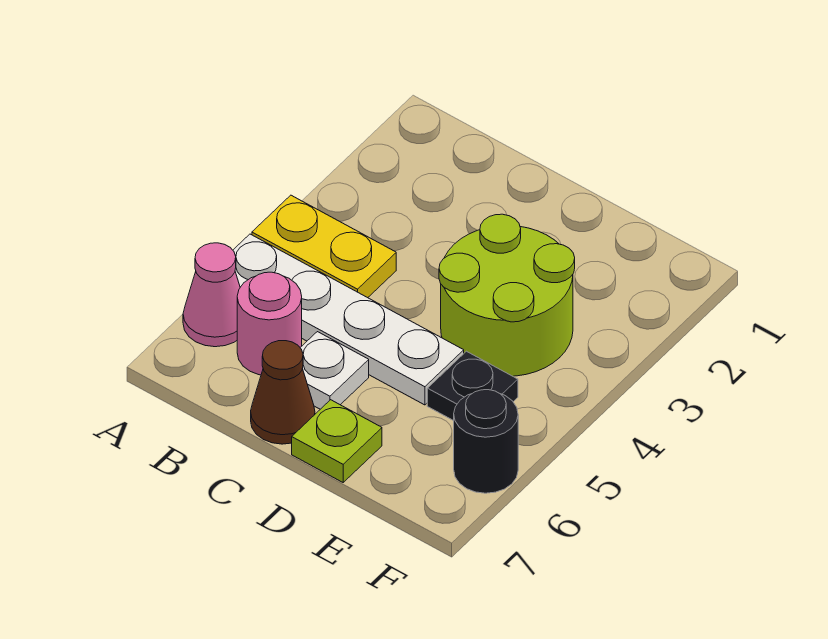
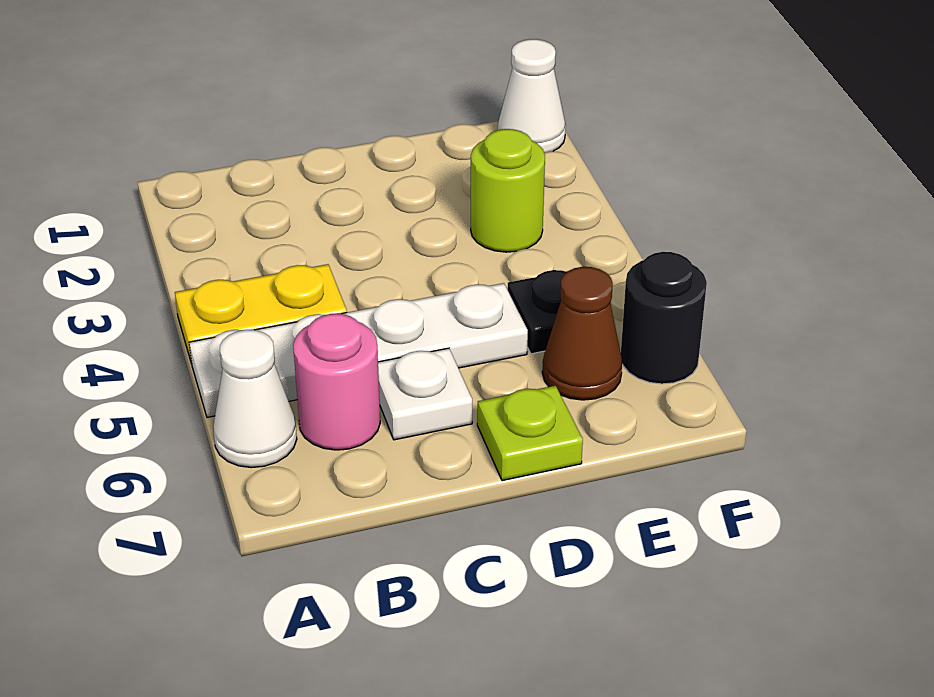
pink cone A6 level 1 -> white cone A6 level 1
brown cone C7 level 1 -> brown cone E6 level 1
lime round brick D3:E4 level 1 -> lime round brick E3 level 1
none -> white cone F1 level 1

